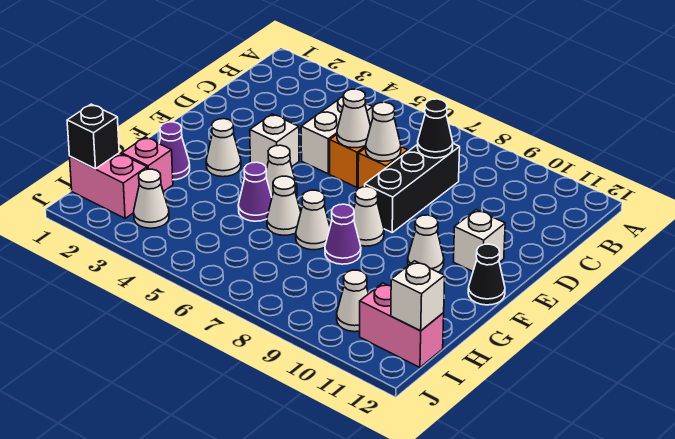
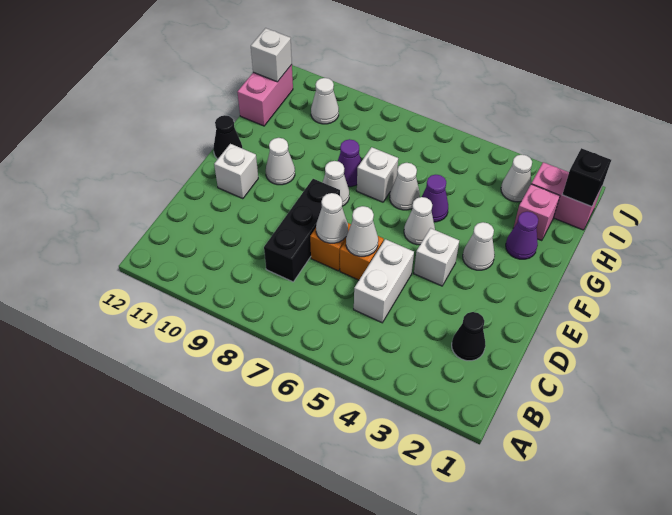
black cone C8 level 2 -> black cone C2 level 1
white cone G7 level 1 -> white brick G7 level 1
pink brick I11:I12 level 1 -> pink brick H12:I12 level 1

